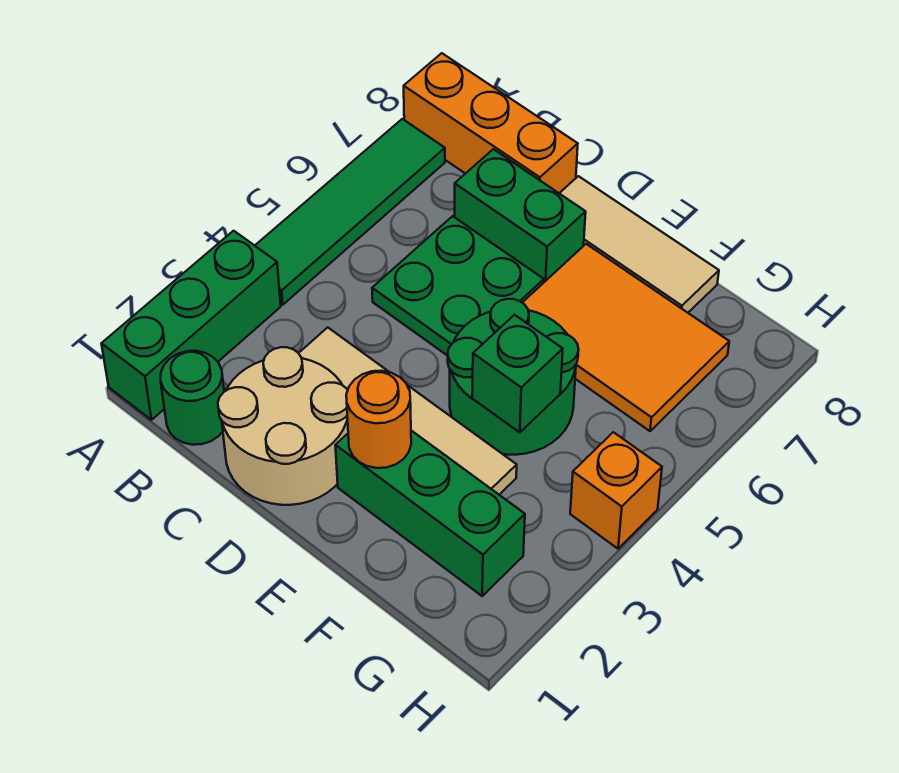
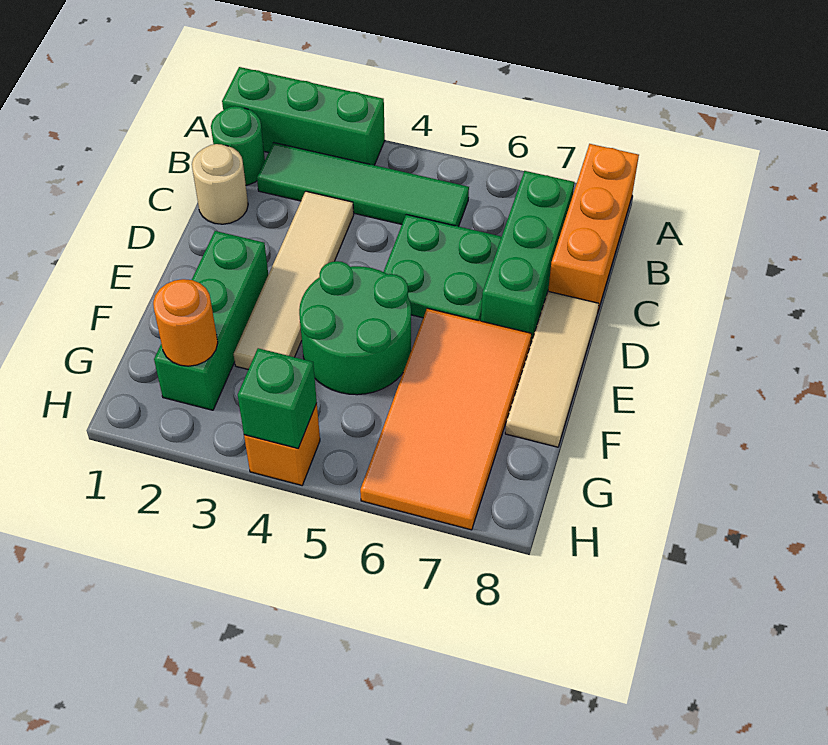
green tile A4:A7 level 1 -> green tile B2:B5 level 1
tan round brick C1:D2 level 1 -> tan round brick C1 level 1
green brick C7:D7 level 1 -> green brick B7:D7 level 1
orange round brick E2 level 2 -> orange round brick G2 level 2
orange tile E6:G7 level 1 -> orange tile E6:H7 level 1
green brick F4 level 2 -> green brick H4 level 2

